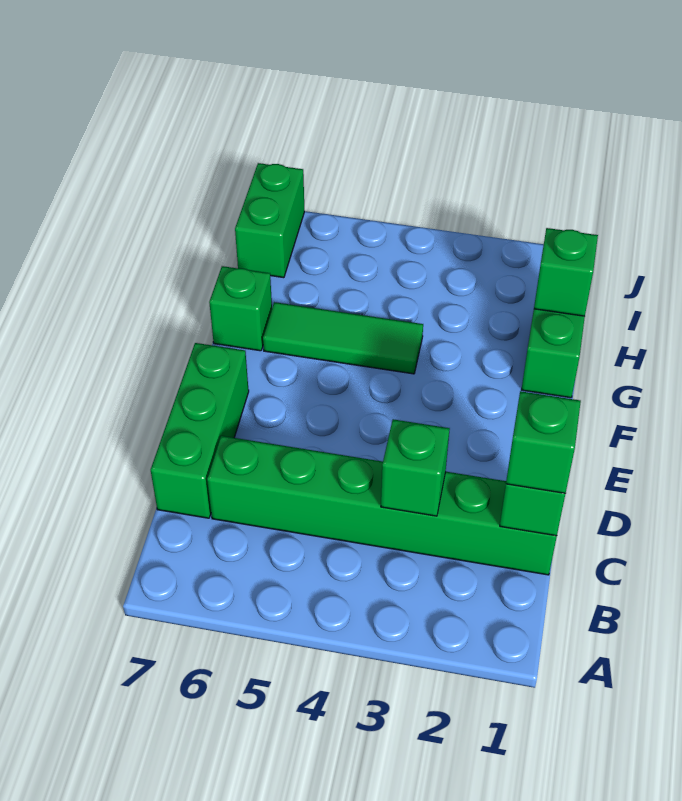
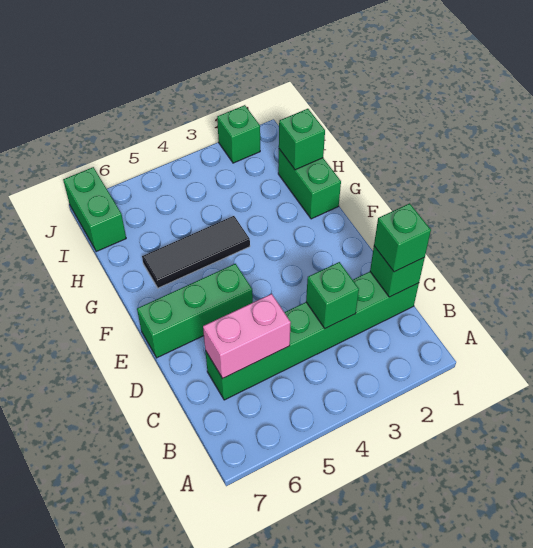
none -> pink brick C5:C6 level 2
green brick C7:E7 level 1 -> green brick E5:E7 level 1
green tile G4:G6 level 1 -> black tile G4:G6 level 1
green brick G7 level 1 -> green brick J2 level 1

